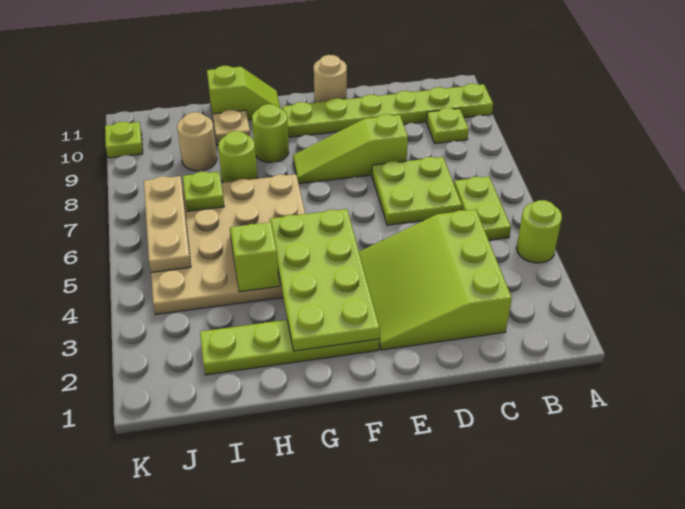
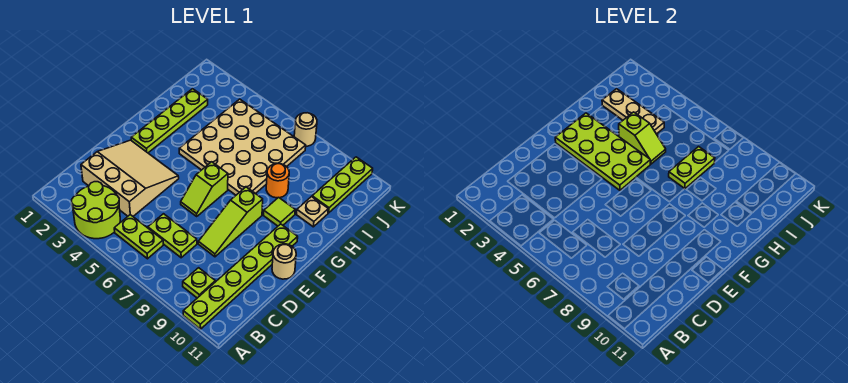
lime round brick A4 level 1 -> lime round brick A3:B4 level 1
lime slope C2:E4 level 1 top C -> tan slope C2:E4 level 1 top C
lime plate C6:D7 level 1 -> lime plate C6:C7 level 1
lime slope D8:F8 level 1 top D -> lime slope D8:F8 level 1 top F
lime round brick G9 level 1 -> lime tile G9 level 1
lime slope G11:H11 level 1 top H -> lime slope E6:F6 level 1 top F
lime round brick H8 level 1 -> orange round brick H8 level 1
lime plate I7 level 2 -> lime plate H7:I7 level 2
tan round brick I9 level 1 -> tan round brick K7 level 1
tan plate J5:J7 level 2 -> tan plate I2:I4 level 2
lime plate K10 level 1 -> lime plate I10:K10 level 1

